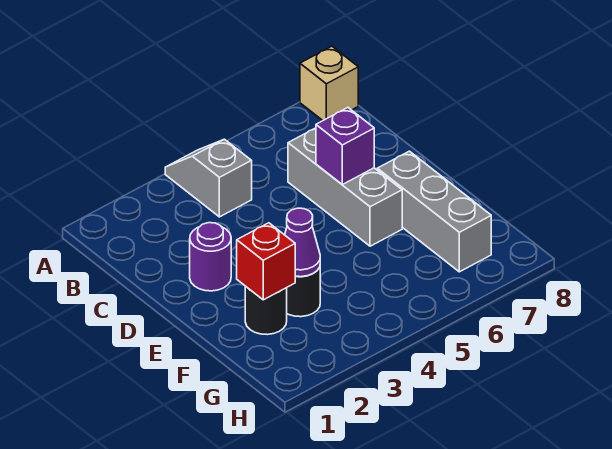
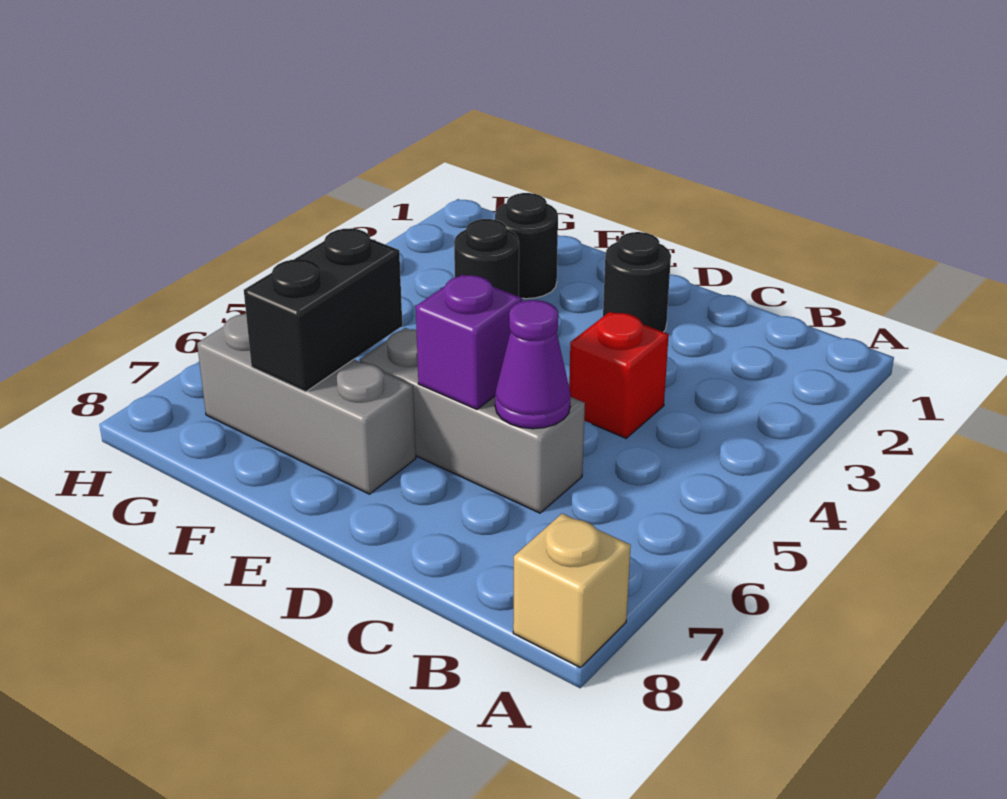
grey slope A4:B4 level 1 top B -> none
purple round brick D2 level 1 -> black round brick D2 level 1
red brick F2 level 2 -> red brick C4 level 1
purple cone F3 level 2 -> purple cone C6 level 2
none -> black brick F6:F7 level 2

